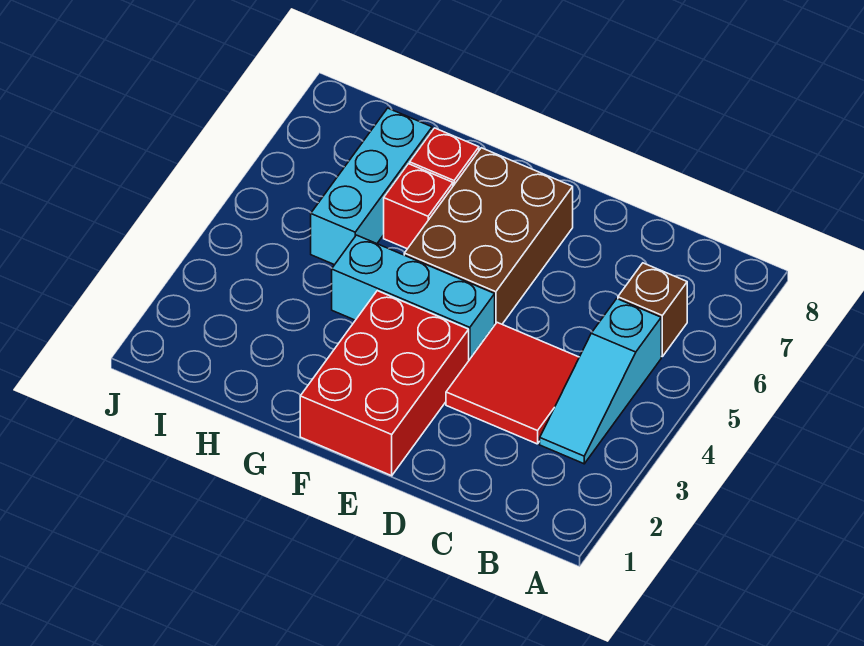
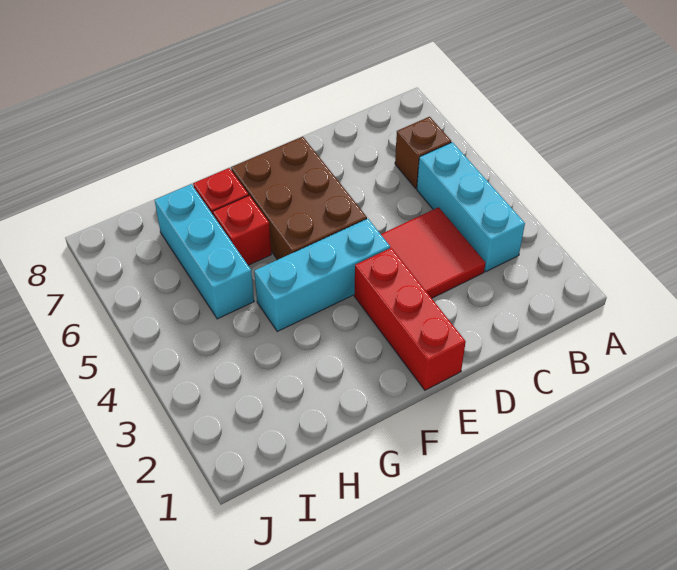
cyan slope B3:B5 level 1 top 5 -> cyan brick B3:B5 level 1
red brick E1:F3 level 1 -> red brick E1:E3 level 1

